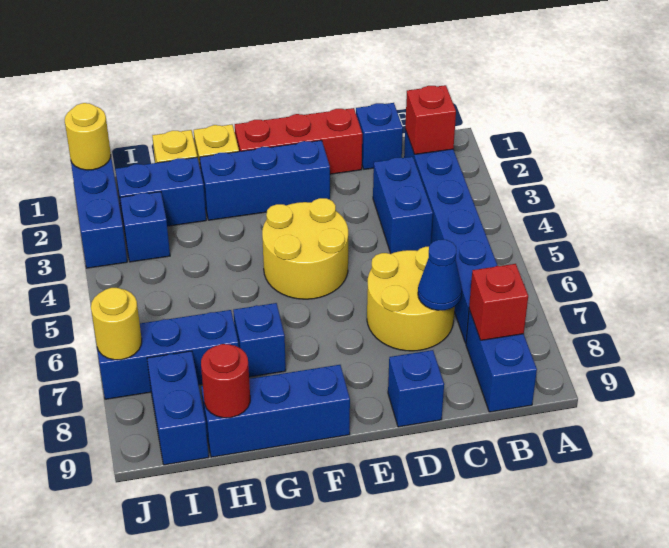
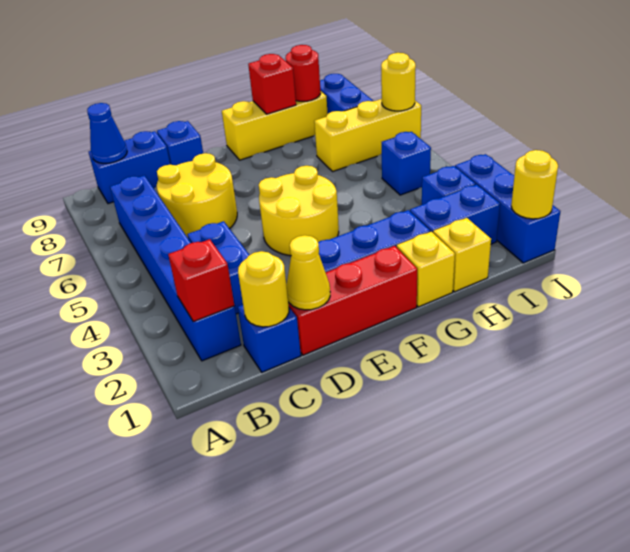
blue brick B8:B9 level 1 -> blue brick B9:C9 level 1
red brick B8 level 2 -> red brick G9 level 2
none -> yellow round brick C1 level 2
blue cone C7 level 2 -> blue cone B9 level 2
none -> yellow cone D1 level 2
blue brick F9:H9 level 1 -> yellow brick F9:H9 level 1
blue brick G7 level 1 -> blue brick I5 level 1
blue brick H7:J7 level 1 -> yellow brick H7:J7 level 1

